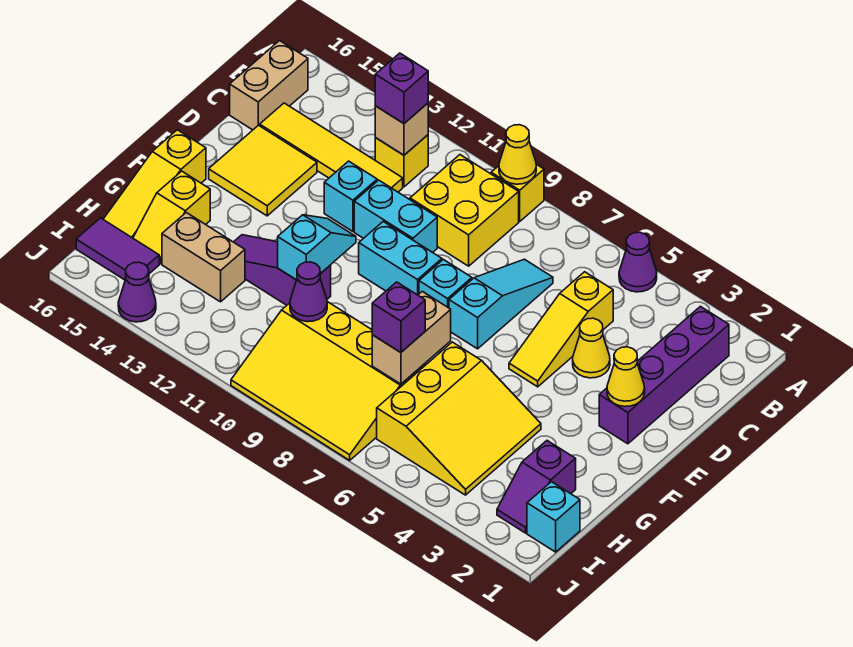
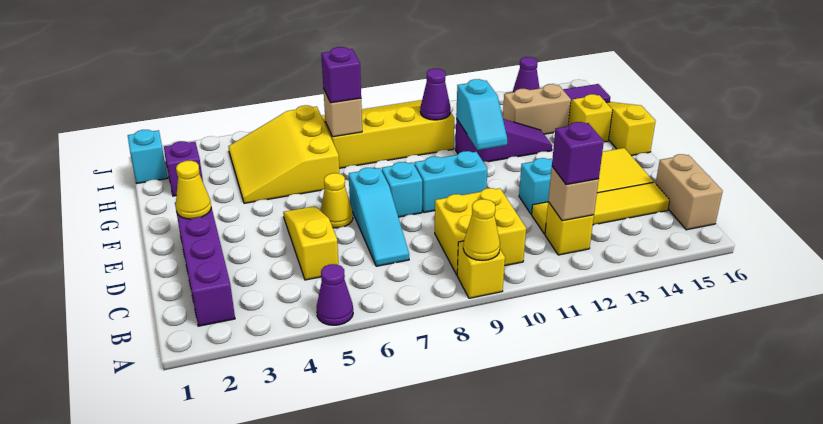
yellow cone D4 level 1 -> yellow cone E6 level 1
cyan brick D10:D11 level 1 -> none
tan brick G7:H7 level 2 -> tan brick H7 level 2

